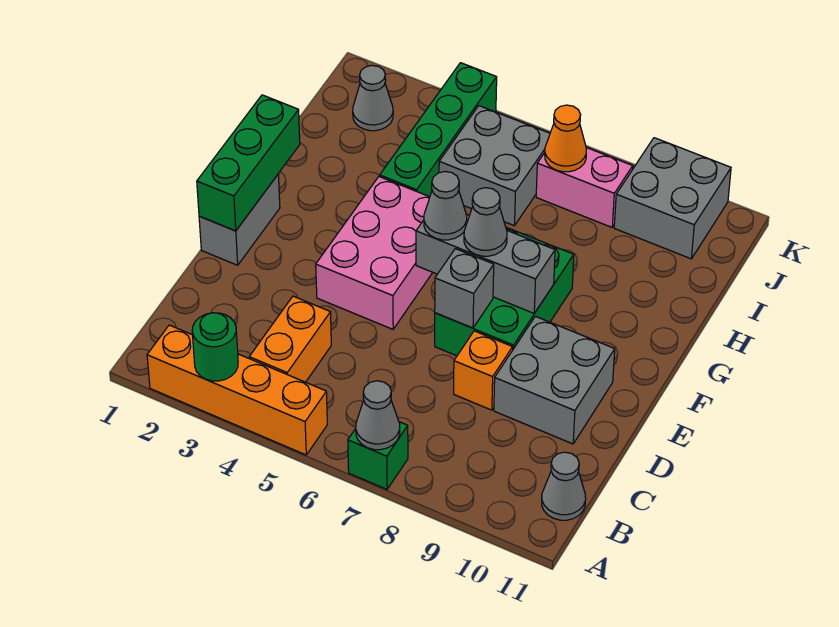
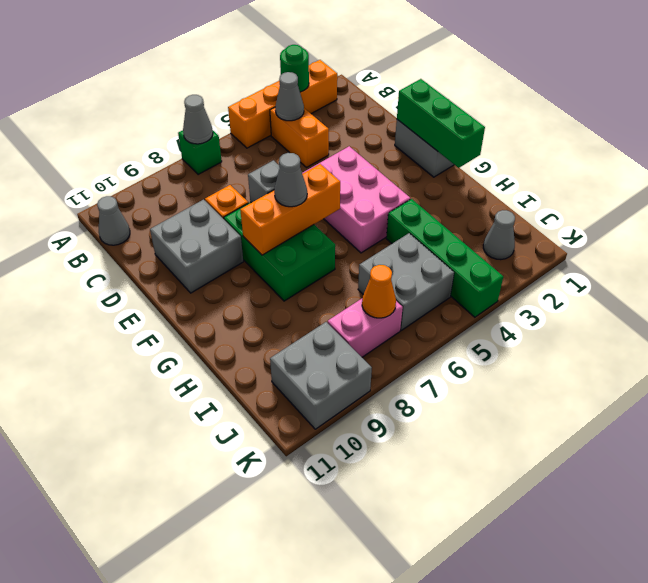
grey brick F6:F8 level 2 -> orange brick F6:F8 level 2
grey cone F6 level 3 -> grey cone B4 level 2

